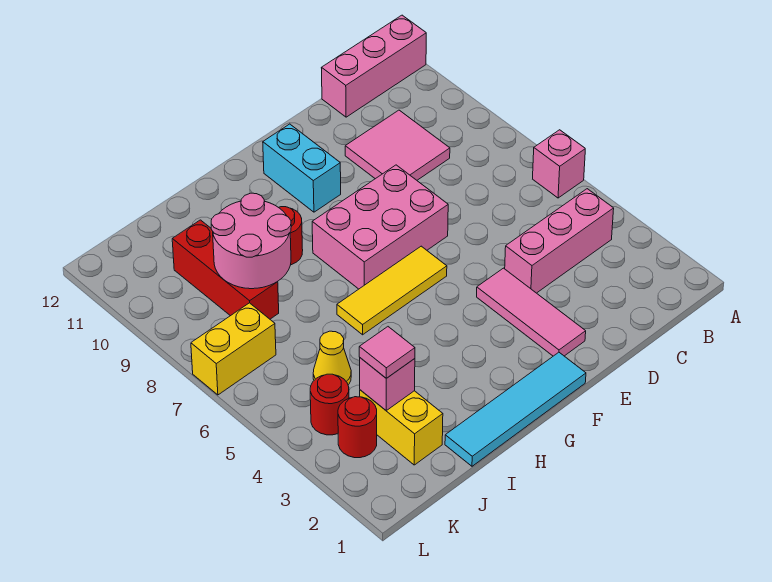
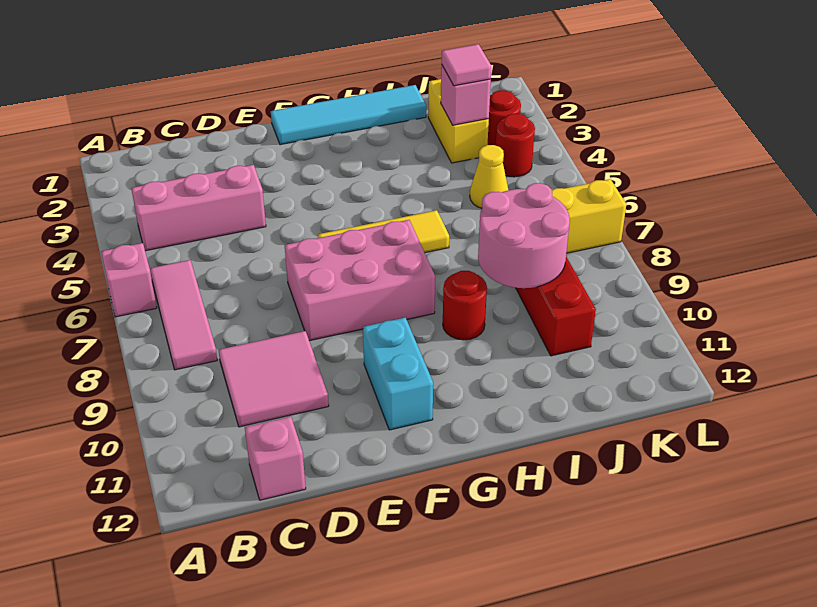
pink brick A12:C12 level 1 -> pink brick C12 level 1
pink tile E2:E4 level 1 -> pink tile B6:B8 level 1

